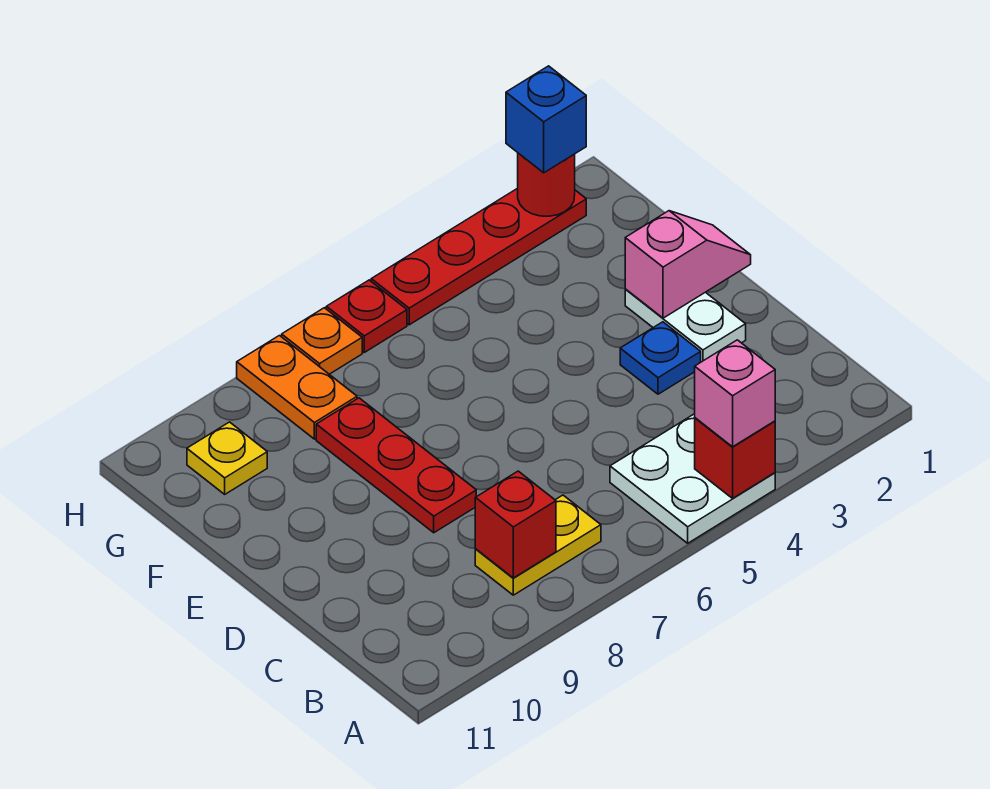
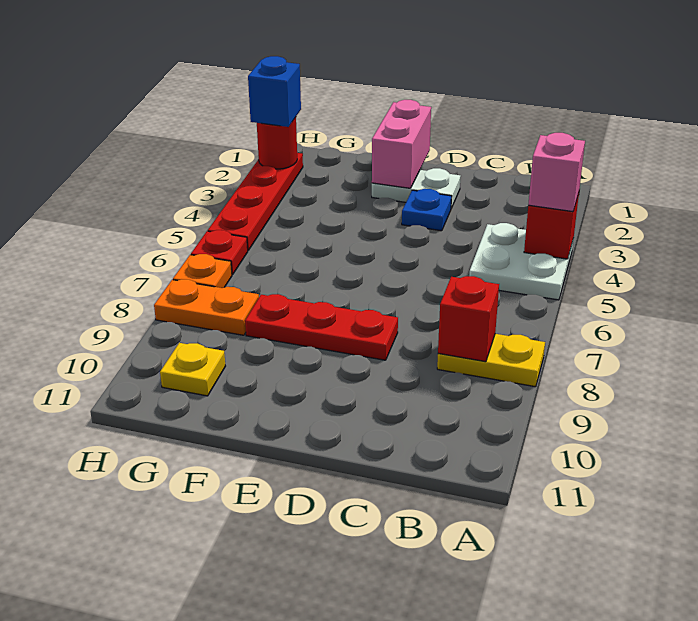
yellow plate B7:B8 level 1 -> yellow plate A8:B8 level 1
pink slope E1:E2 level 2 top 2 -> pink brick E1:E2 level 2

